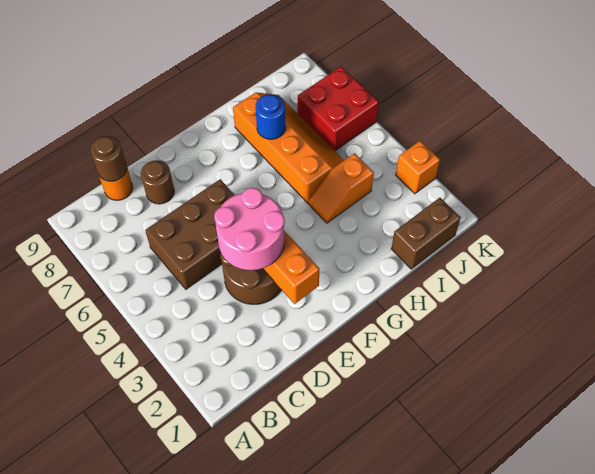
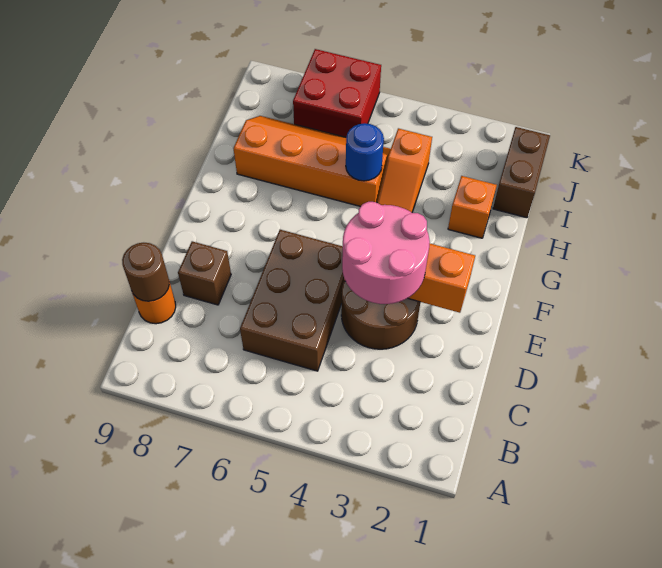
brown round brick D8 level 1 -> brown brick D8 level 1
blue round brick H7 level 2 -> blue round brick H5 level 2
orange brick K3 level 1 -> orange brick H2 level 1

